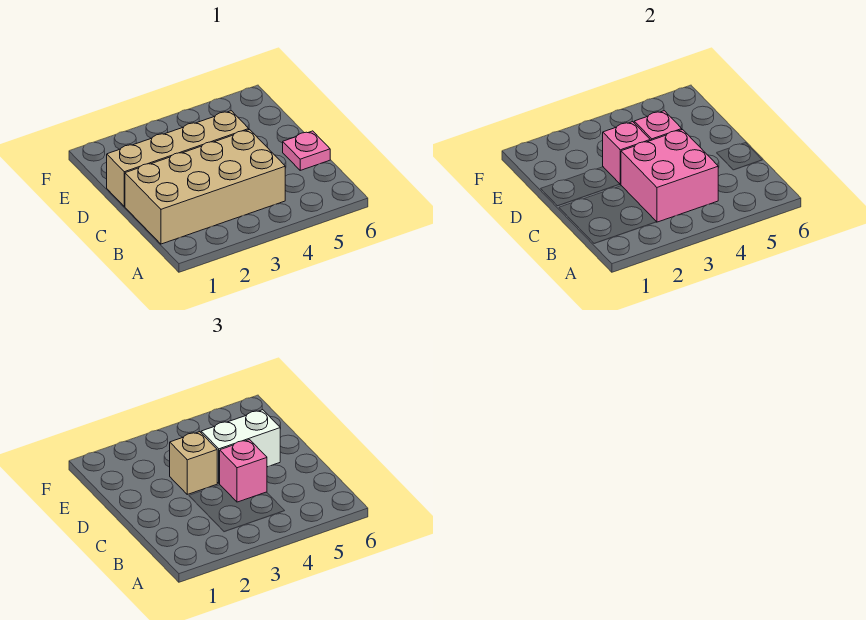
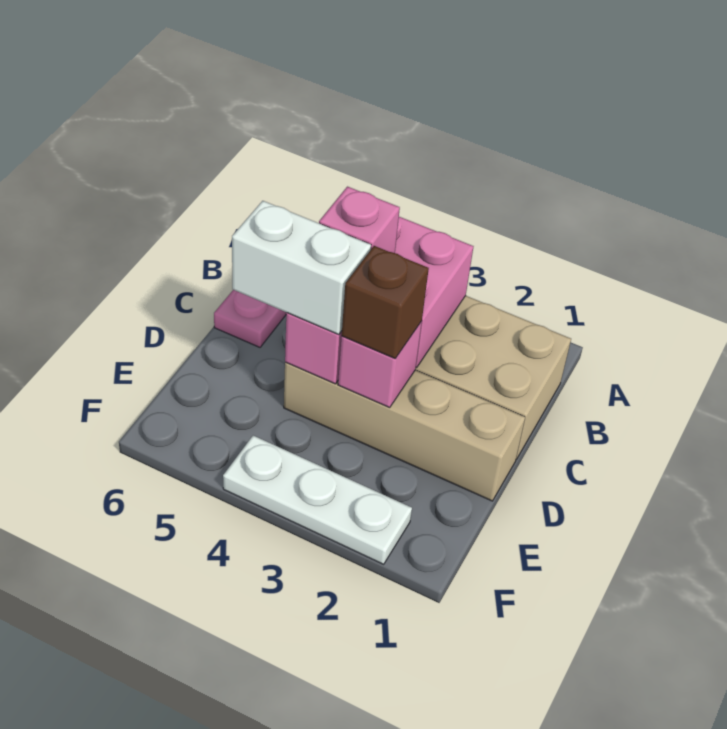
tan brick D3 level 3 -> brown brick D3 level 3
none -> white plate F2:F4 level 1

